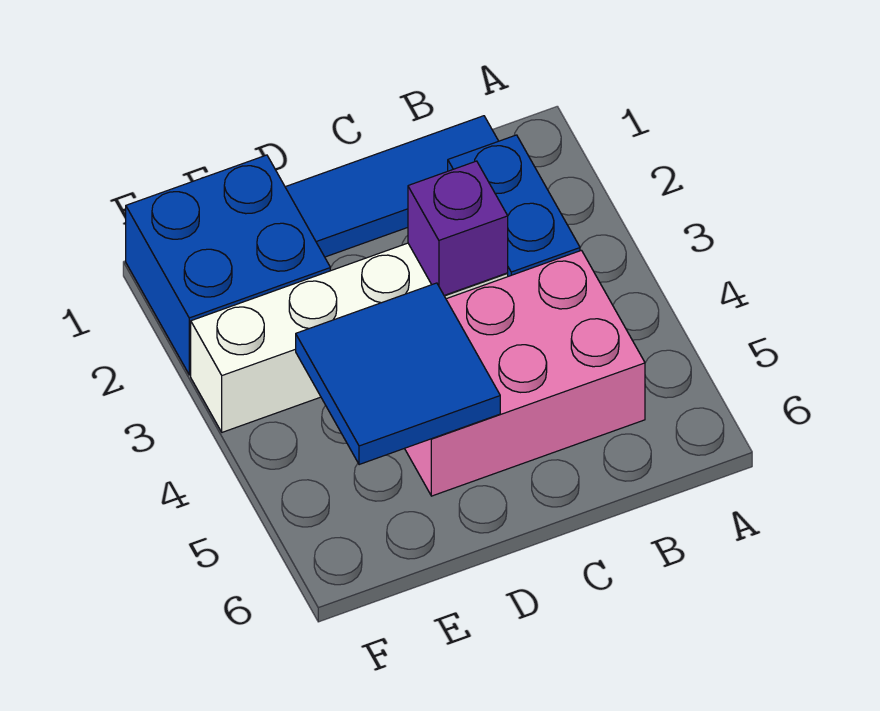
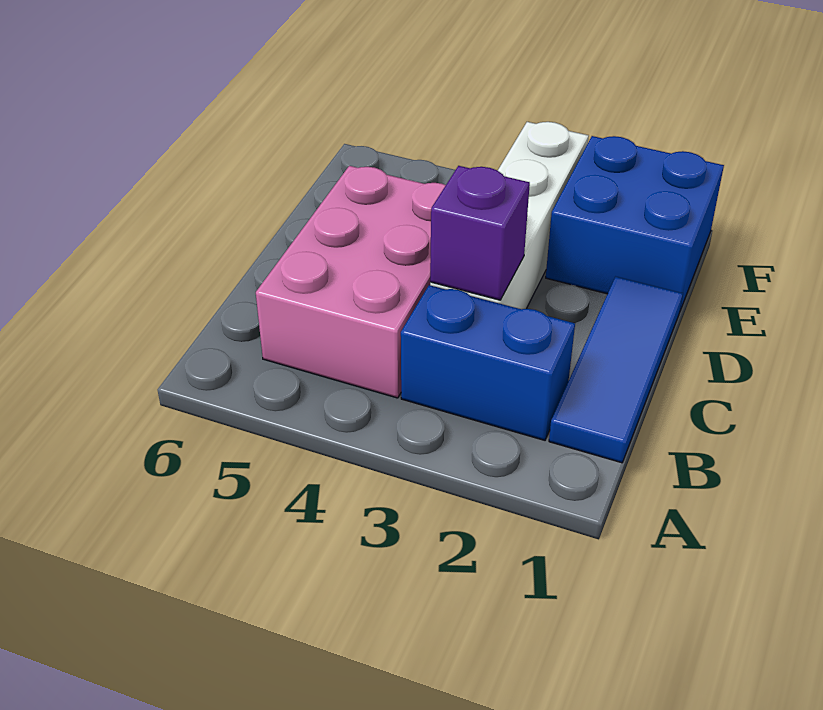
blue tile D4:E5 level 2 -> none

